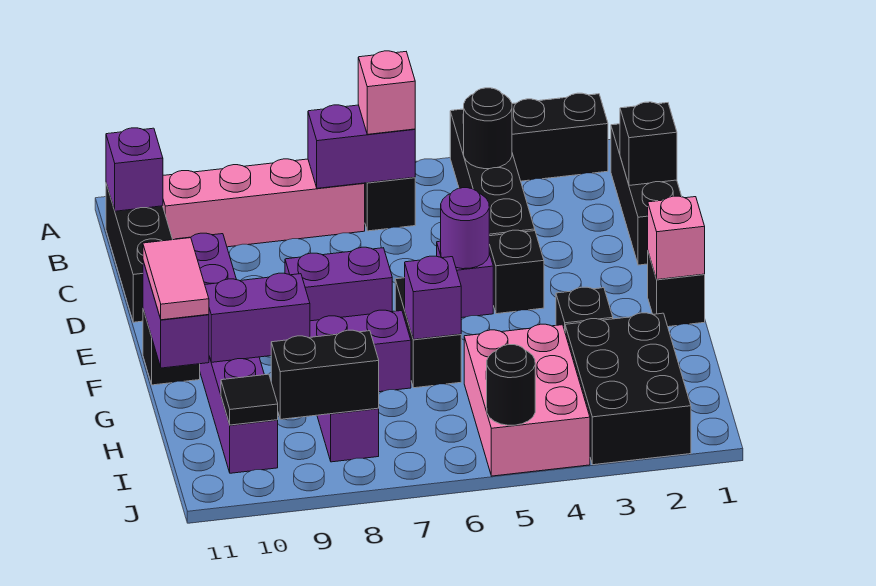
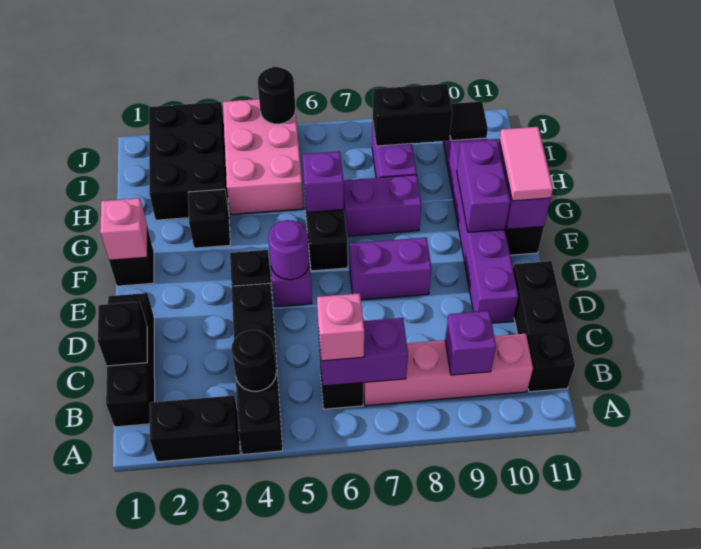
purple brick B11 level 2 -> purple brick B9 level 2
purple brick G9:G10 level 2 -> purple brick F10:G10 level 2

